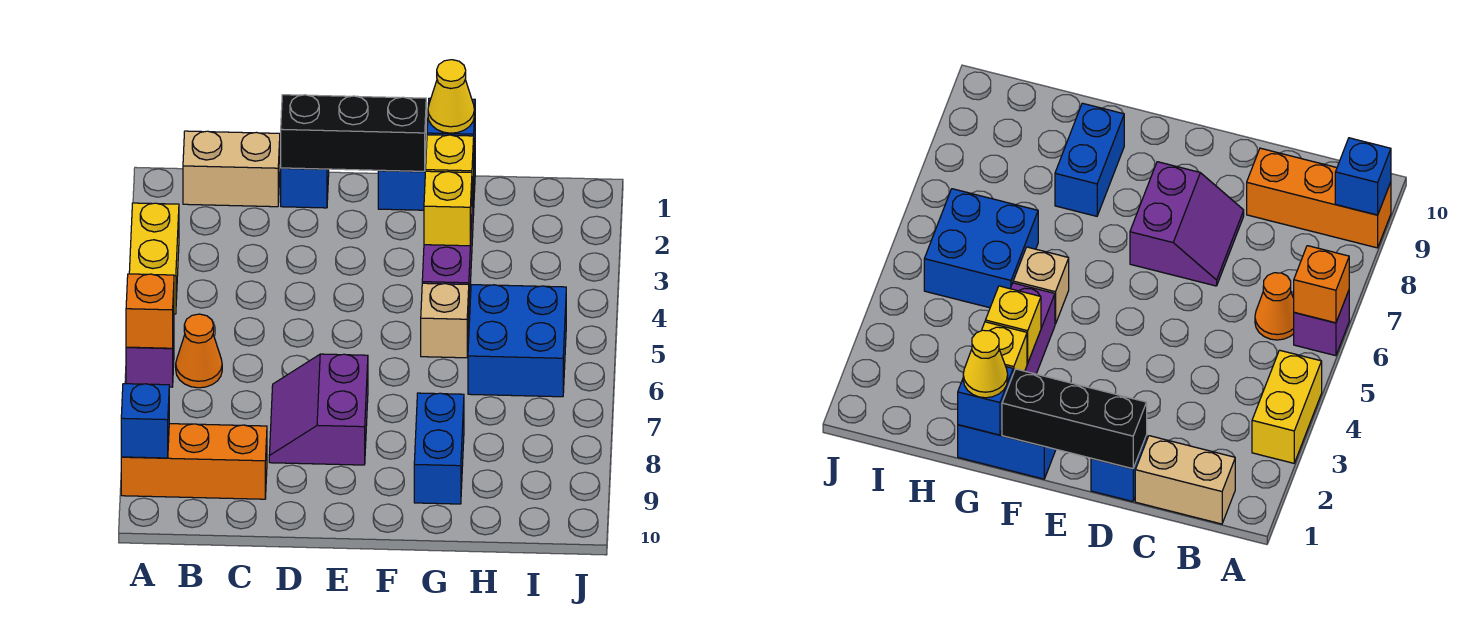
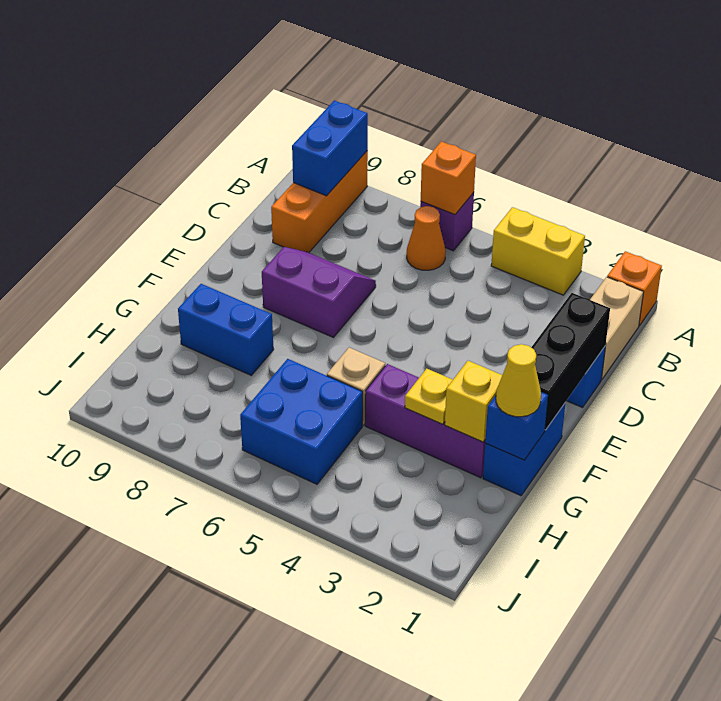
none -> orange brick A1 level 1
blue brick A9 level 2 -> blue brick A9:B9 level 2
yellow brick G3 level 2 -> yellow plate G3 level 2

